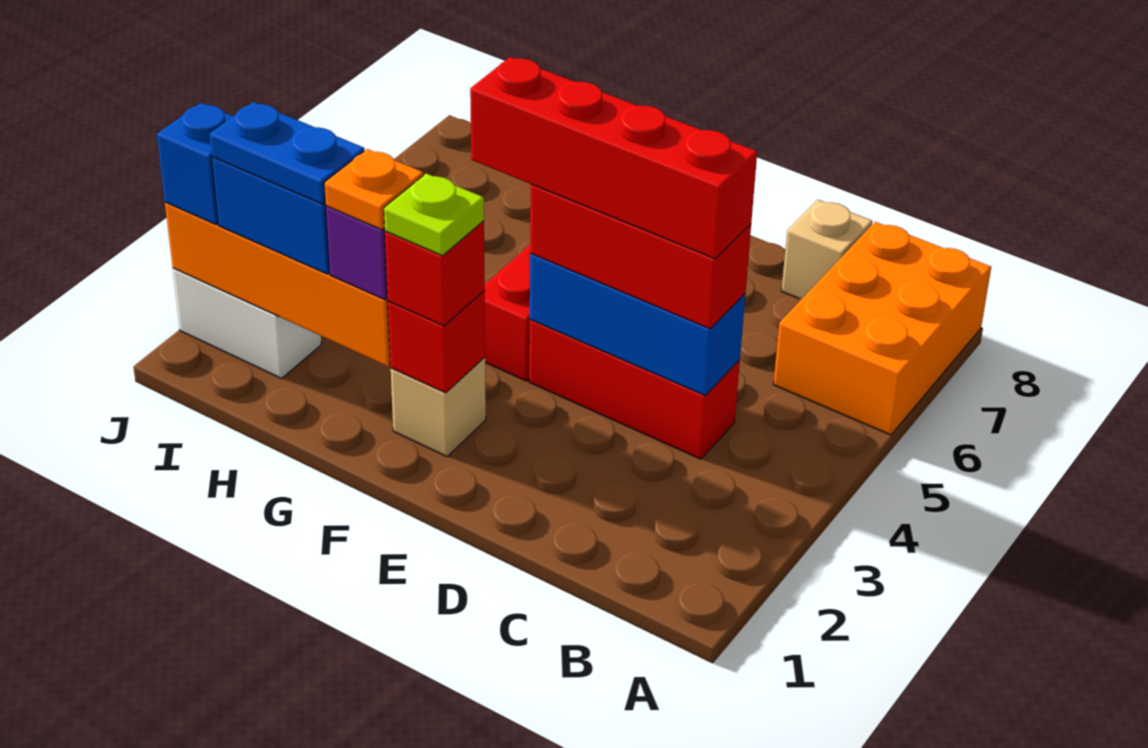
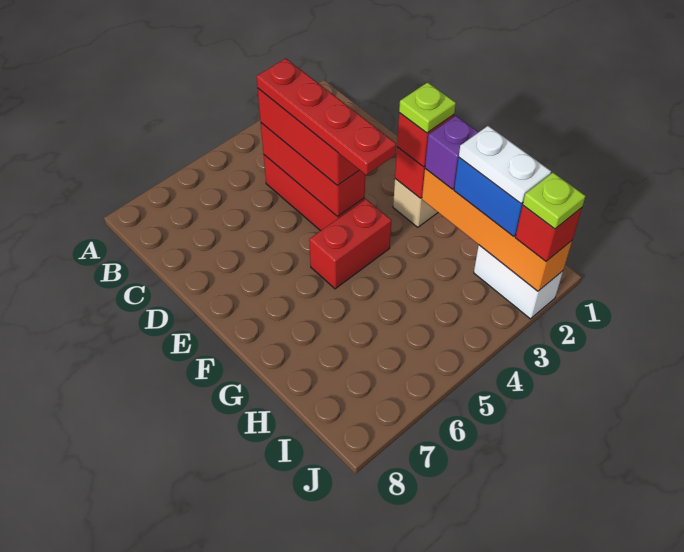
orange brick A6:B8 level 1 -> none
blue brick C4:E4 level 2 -> red brick C4:E4 level 2
red brick C4:F4 level 4 -> red plate C4:F4 level 4
tan brick C8 level 1 -> none
orange plate G2 level 4 -> none
blue plate H2:I2 level 4 -> white plate H2:I2 level 4
blue brick J2 level 3 -> red brick J2 level 3
none -> lime plate J2 level 4

